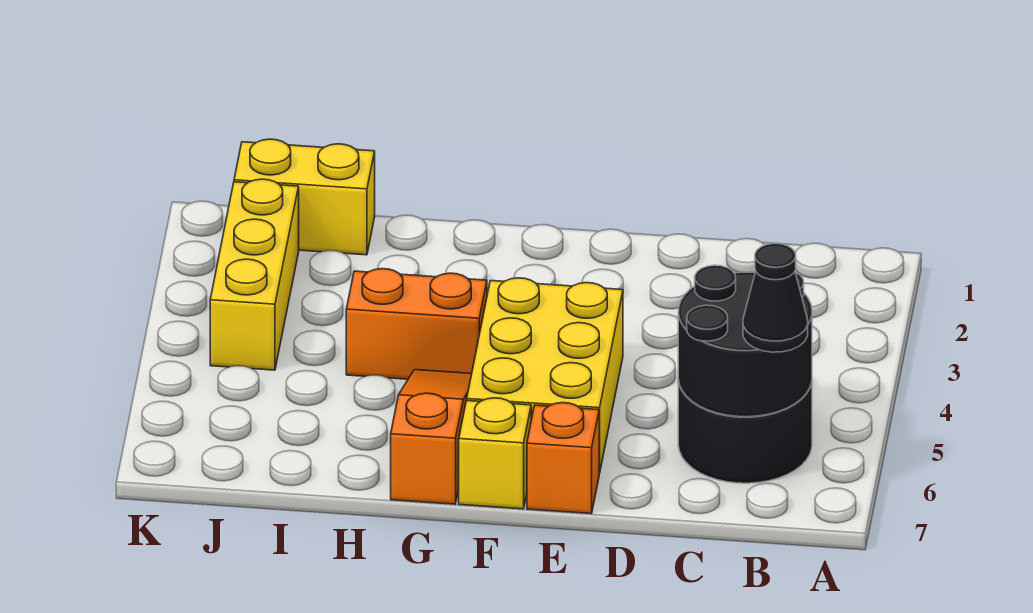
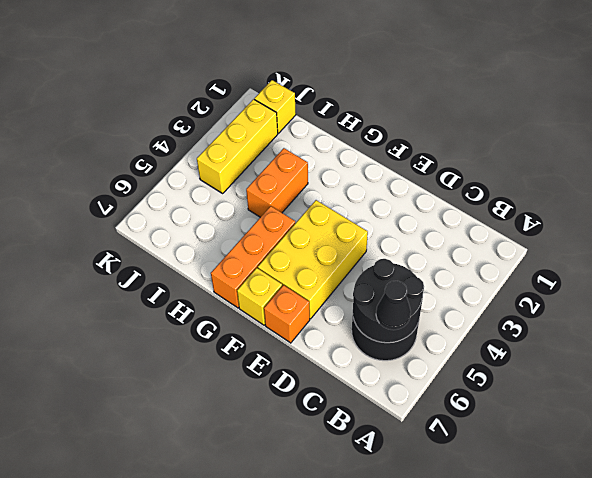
orange brick G4:H4 level 1 -> orange brick H3:H4 level 1
orange slope G5:G7 level 1 top 7 -> orange brick G5:G7 level 1
yellow brick I1:J1 level 1 -> yellow brick J1 level 1

